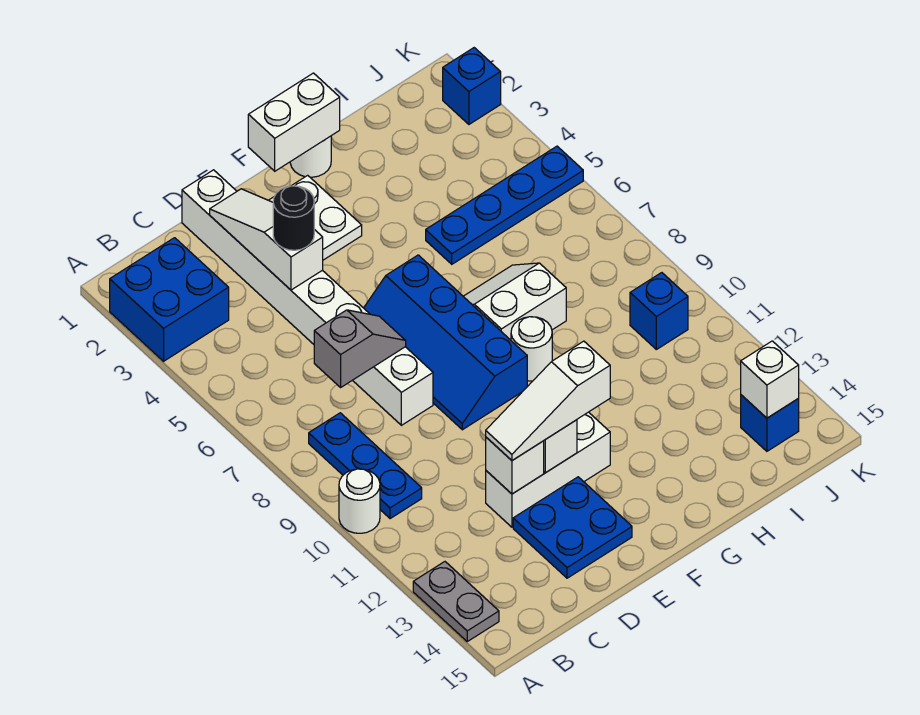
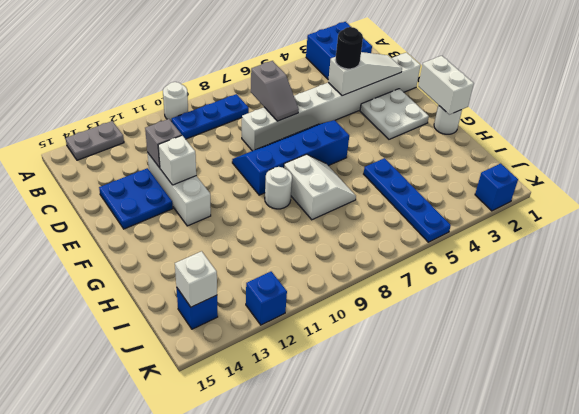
white brick D12 level 2 -> grey brick D12 level 2
white slope D12:F12 level 3 top F -> none
blue brick J10 level 1 -> blue brick K12 level 1

